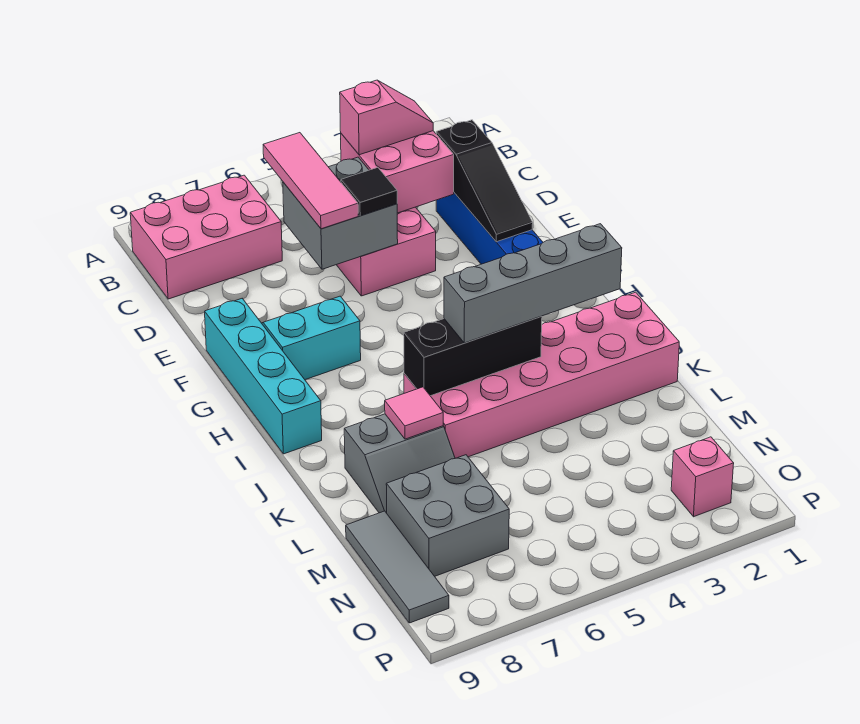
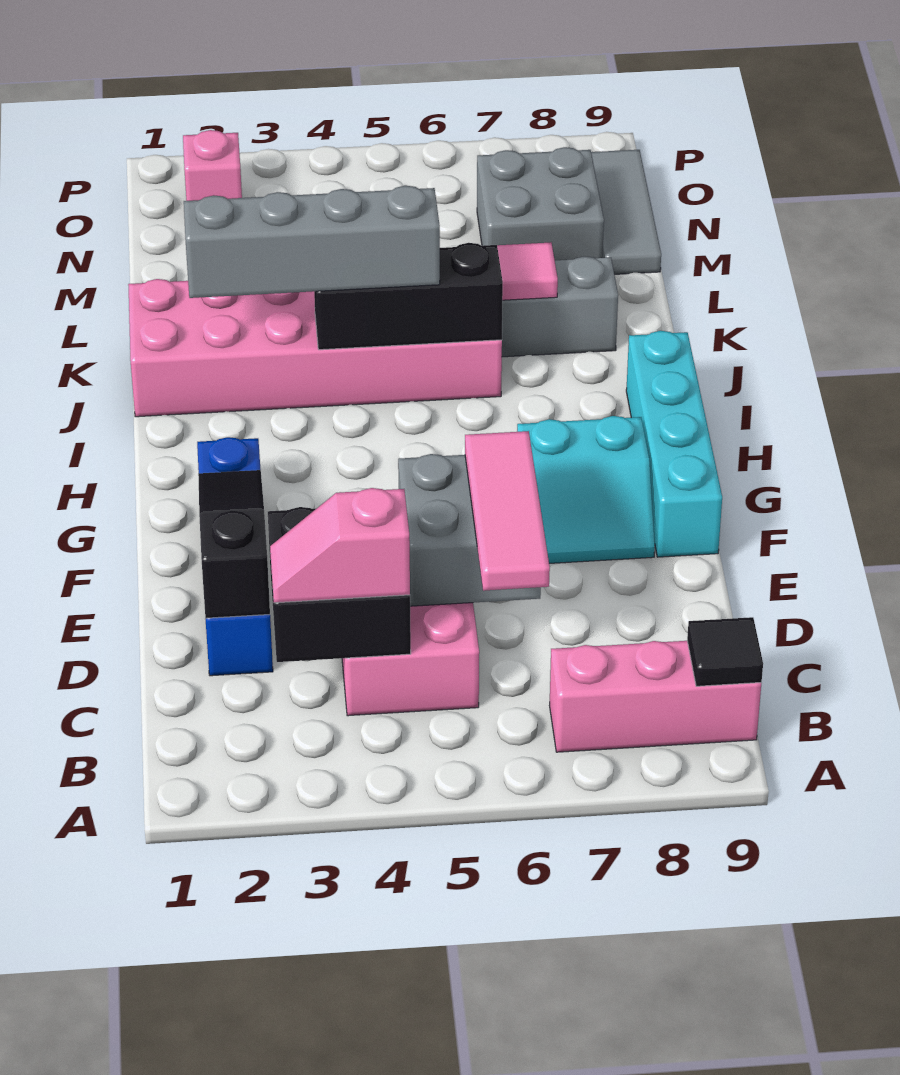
pink brick B7:C9 level 1 -> pink brick B7:B9 level 1
pink brick C3:D4 level 2 -> black brick C3:D4 level 2
black tile E5 level 3 -> black tile B9 level 2

